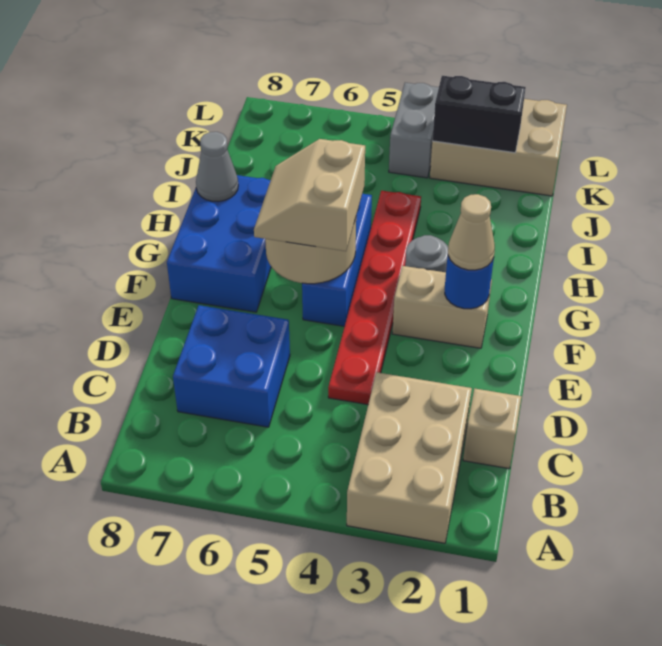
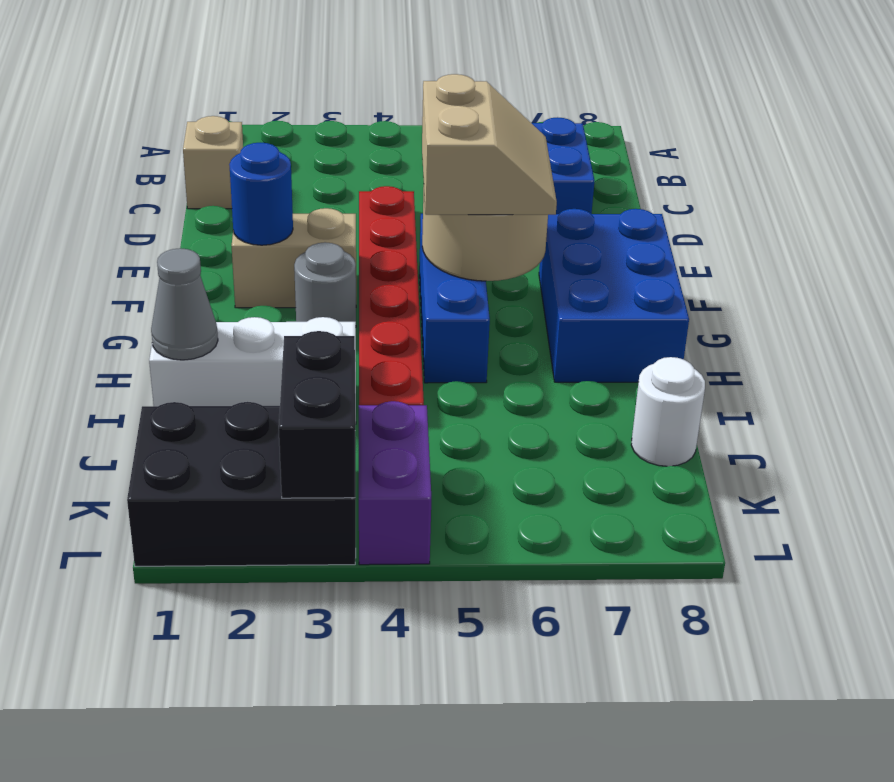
tan brick A2:C3 level 1 -> none
tan cone F2 level 3 -> none
grey cone H8 level 2 -> grey cone I1 level 2
none -> white brick I1:I3 level 1
none -> white round brick J8 level 1
tan brick K1:L3 level 1 -> black brick K1:L3 level 1
black brick K2:K3 level 2 -> black brick K3:L3 level 2
grey brick K4:L4 level 1 -> purple brick K4:L4 level 1

